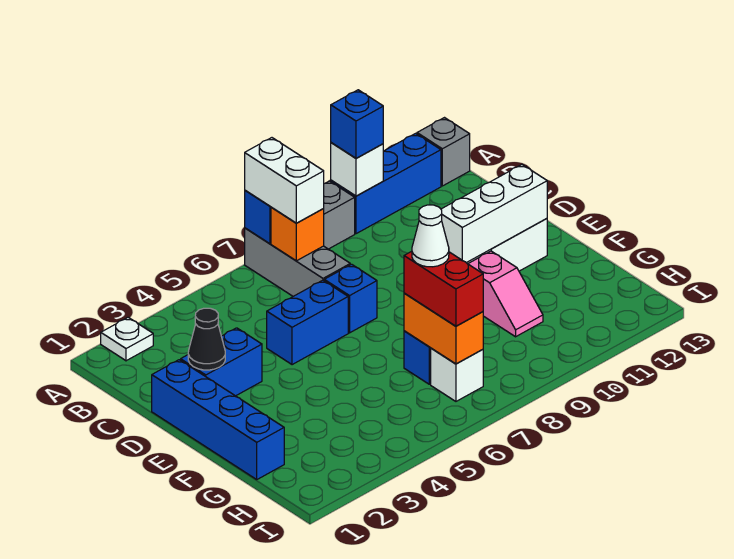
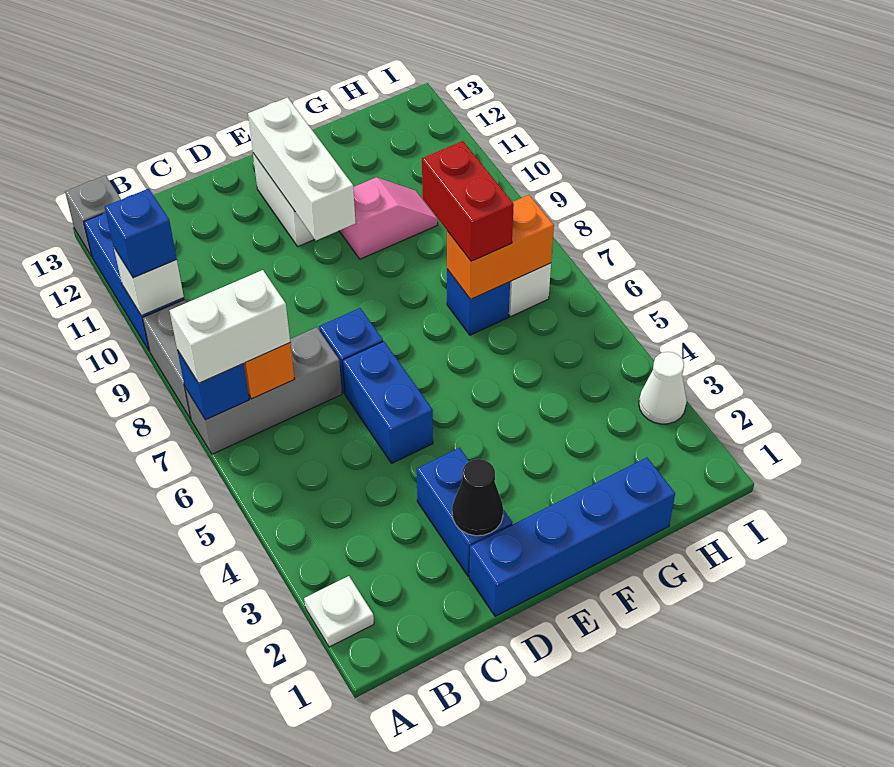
red brick G7:H7 level 3 -> red brick G7:G8 level 3
white cone G7 level 4 -> white cone I3 level 1

